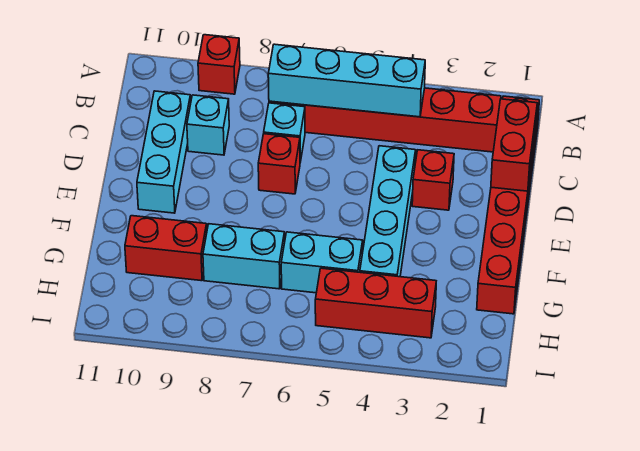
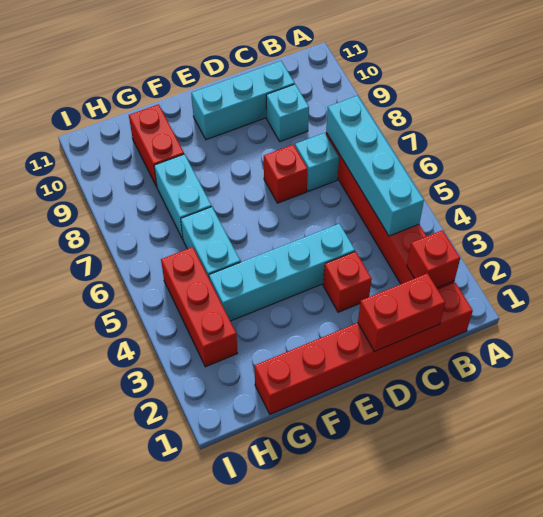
red brick A9 level 1 -> red brick B2 level 2

